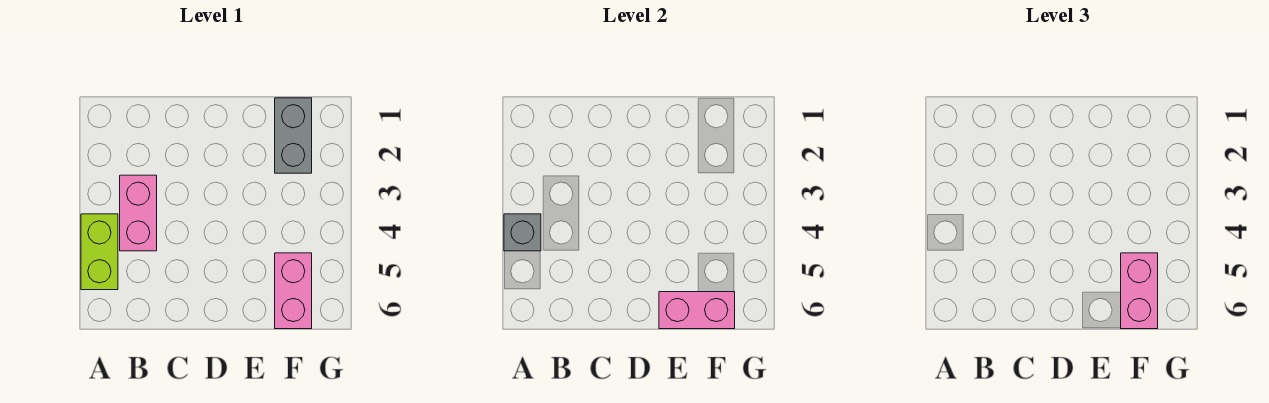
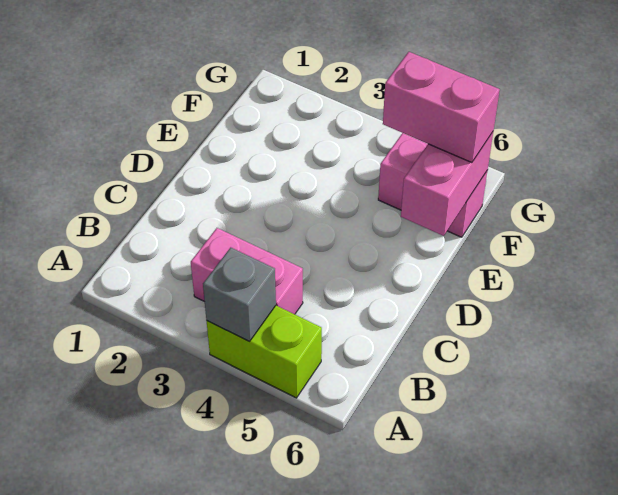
grey brick F1:F2 level 1 -> none

